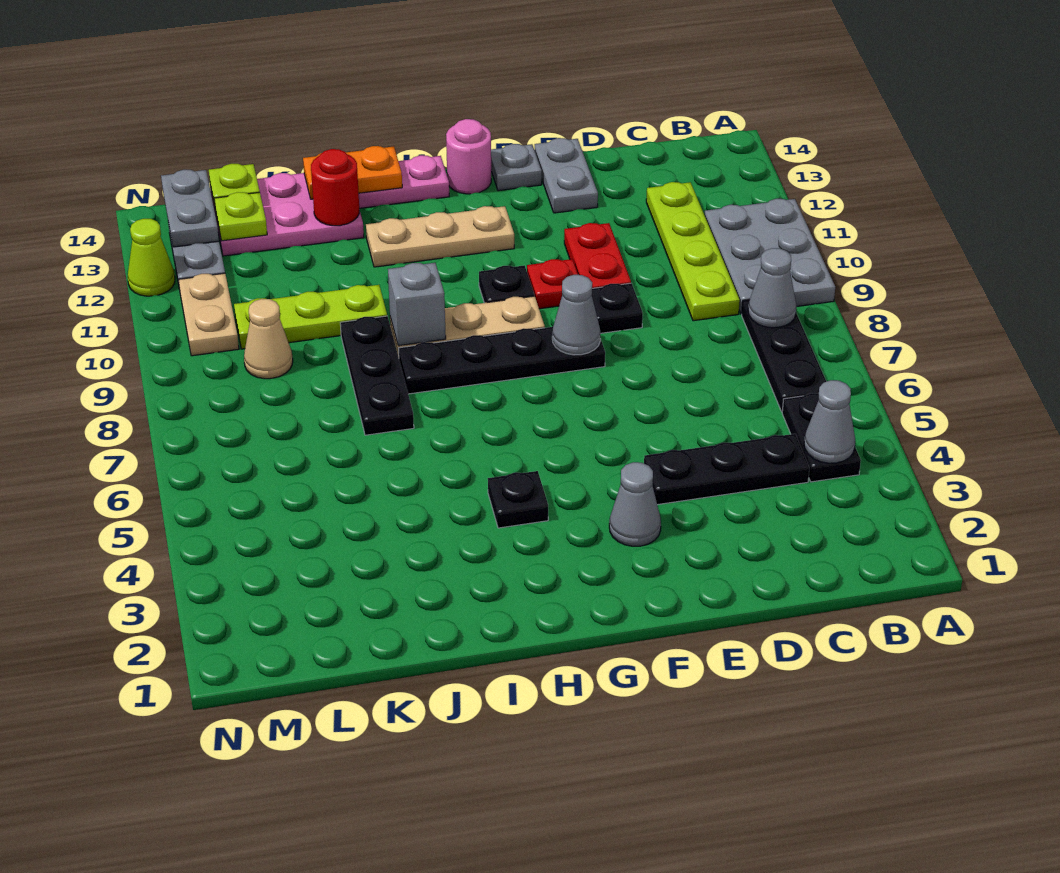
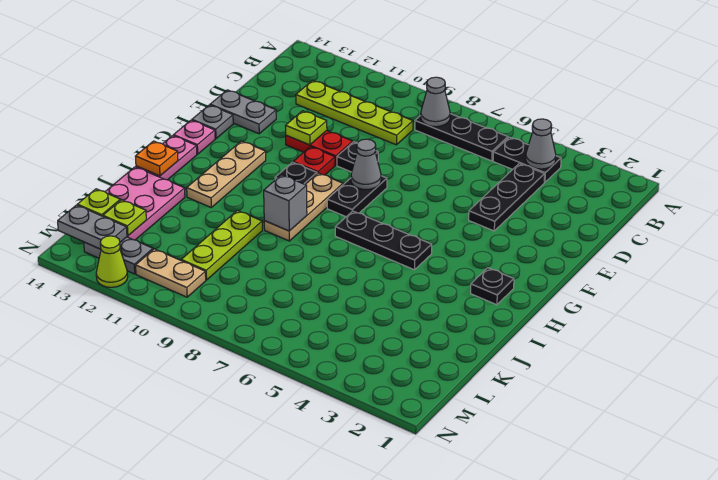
grey plate A9:B11 level 1 -> none
none -> lime plate E11 level 2
grey cone F3 level 1 -> none
black plate F8:I8 level 1 -> black plate F8:G8 level 1
pink round brick G14 level 1 -> pink plate G14 level 1
black plate H4 level 1 -> black plate H2 level 1
orange plate I14:J14 level 2 -> orange plate I14 level 2
black plate J7:J9 level 1 -> black plate H5:H7 level 1
red round brick J13 level 2 -> none
tan cone L9 level 1 -> none

